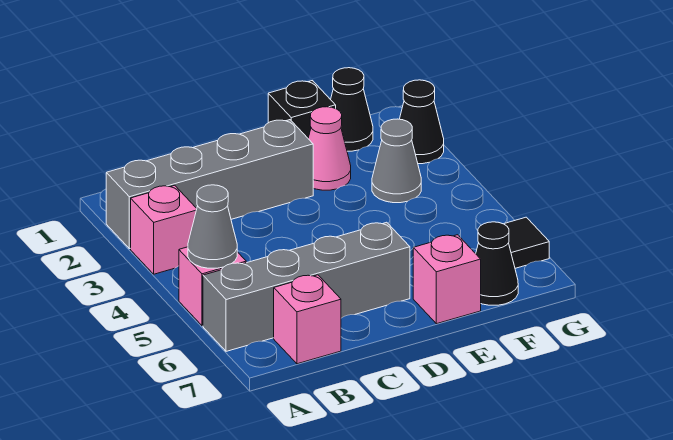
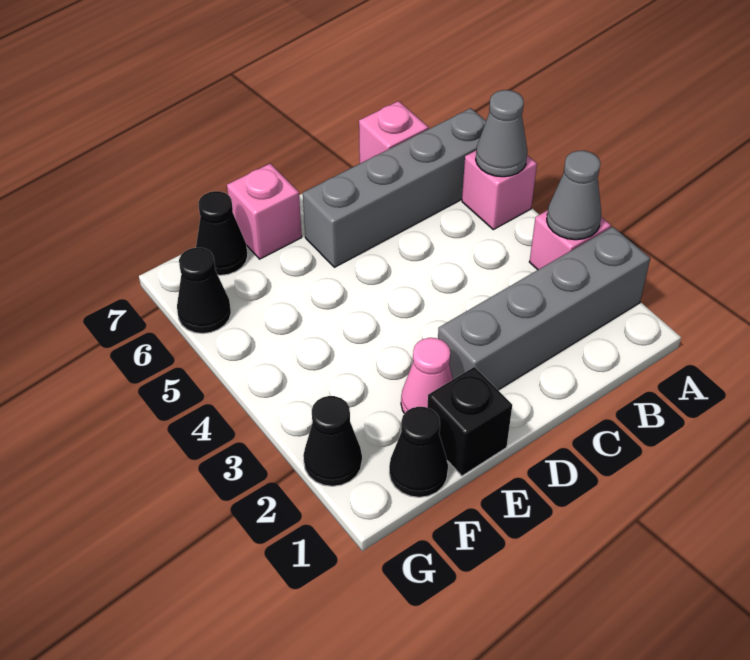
grey cone F3 level 1 -> grey cone A3 level 2
black tile G6 level 1 -> black cone G6 level 1

